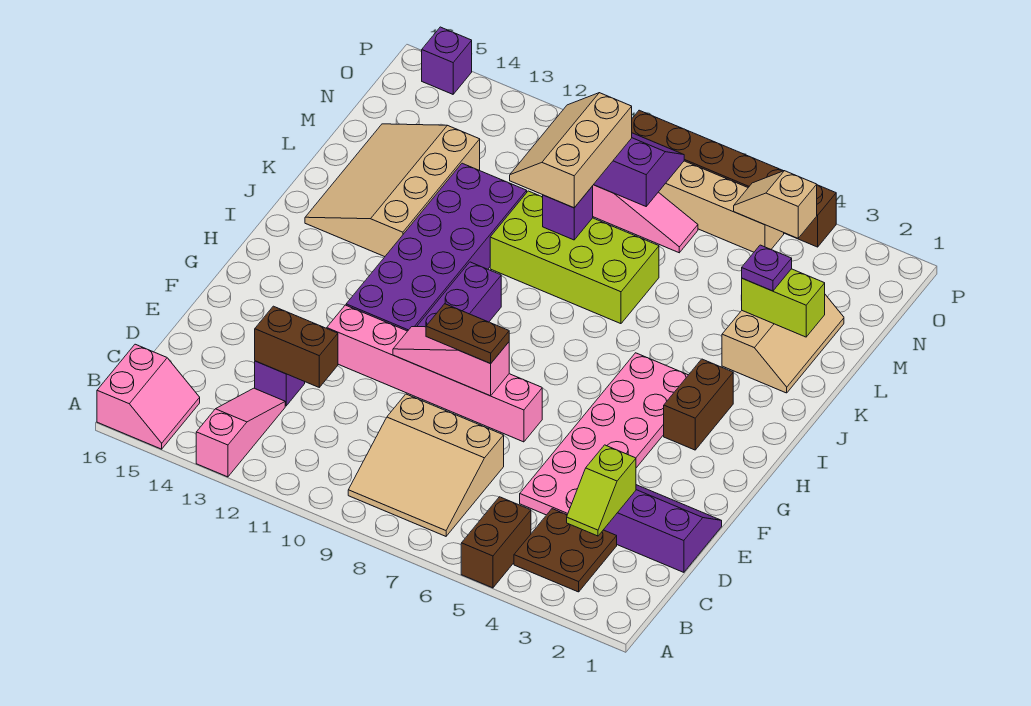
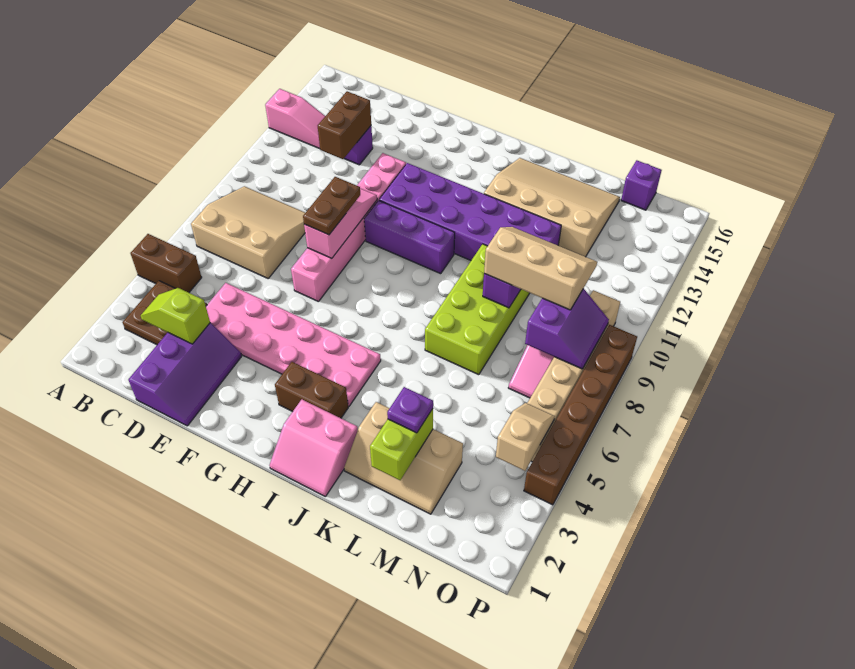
pink slope A15:B16 level 1 top 16 -> pink slope I1:J2 level 1 top 2
tan slope B7:D9 level 1 top D -> tan slope B7:D9 level 1 top 7
purple brick P15 level 1 -> purple brick N16 level 1

